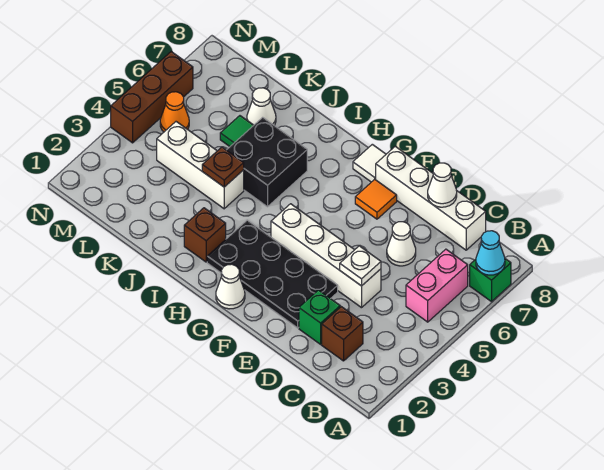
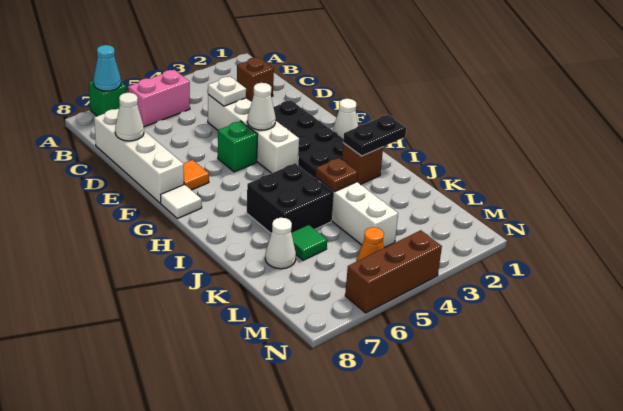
green brick D2 level 1 -> green brick F5 level 1
white cone D6 level 1 -> white cone F4 level 2
none -> black plate I1:I2 level 2

